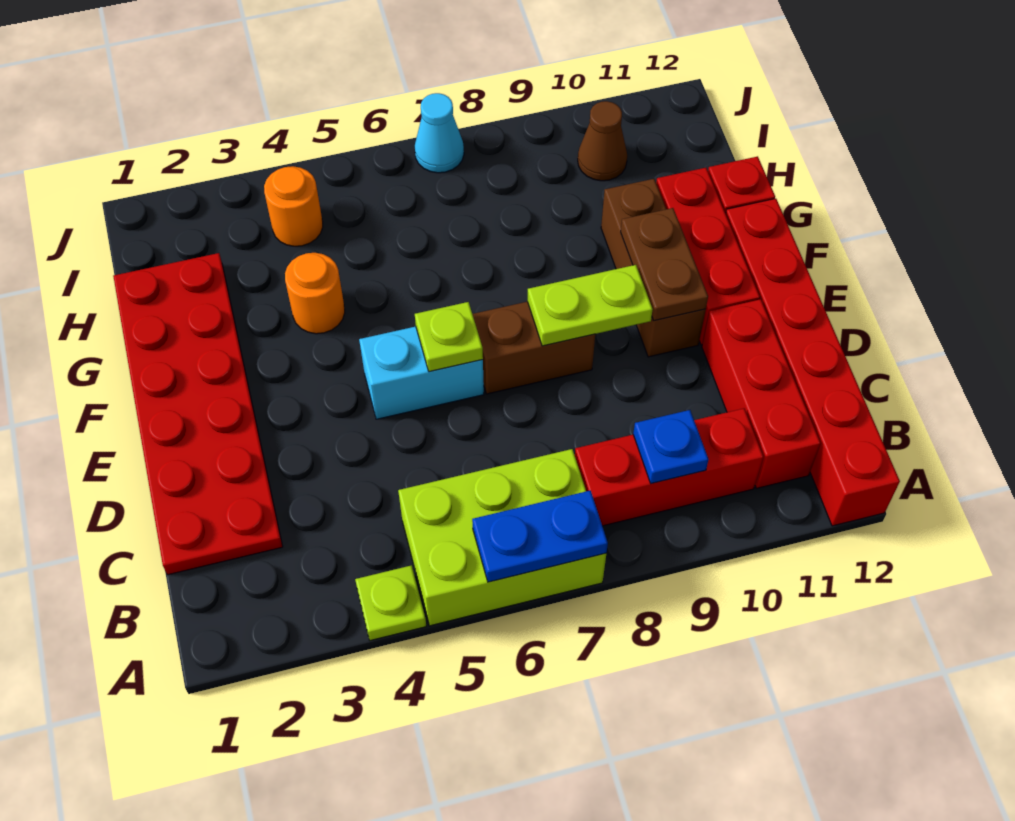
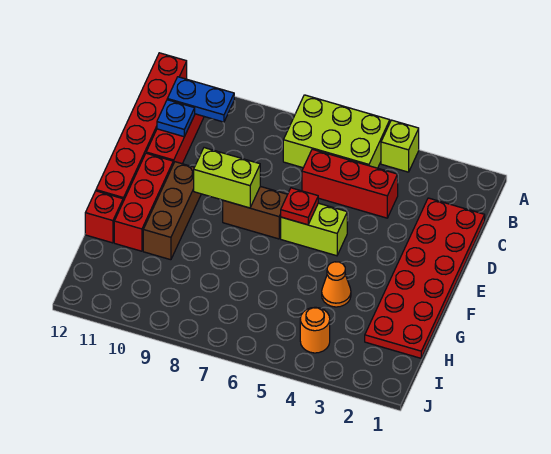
lime plate A4 level 1 -> lime brick A4 level 1
blue plate A6:A7 level 2 -> blue plate B10:B11 level 2
red brick B8:B10 level 1 -> red brick C4:C6 level 1
blue plate B9 level 2 -> blue plate C11 level 2
cyan brick E5:E6 level 1 -> lime brick E5:E6 level 1
lime plate E6 level 2 -> red plate E6 level 2
lime plate E8:E9 level 2 -> lime brick E8:E9 level 2
brown plate E10:F10 level 2 -> none
orange round brick G4 level 1 -> orange cone G4 level 1
brown cone I10 level 1 -> none
cyan cone J7 level 1 -> none

